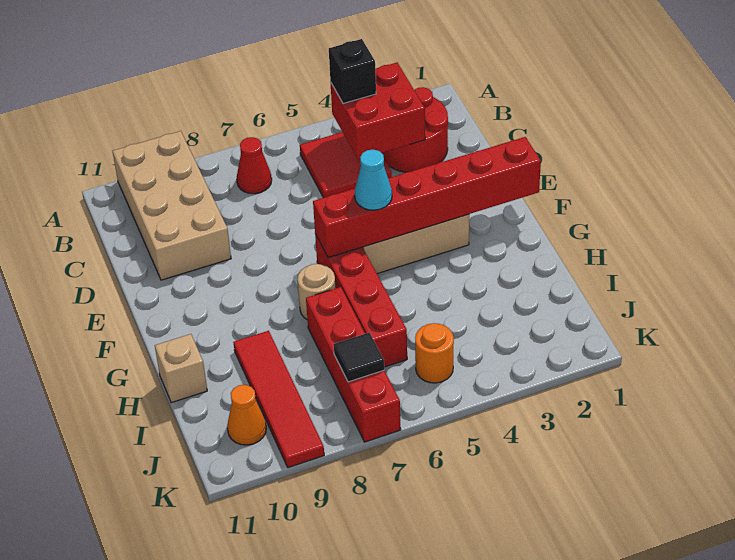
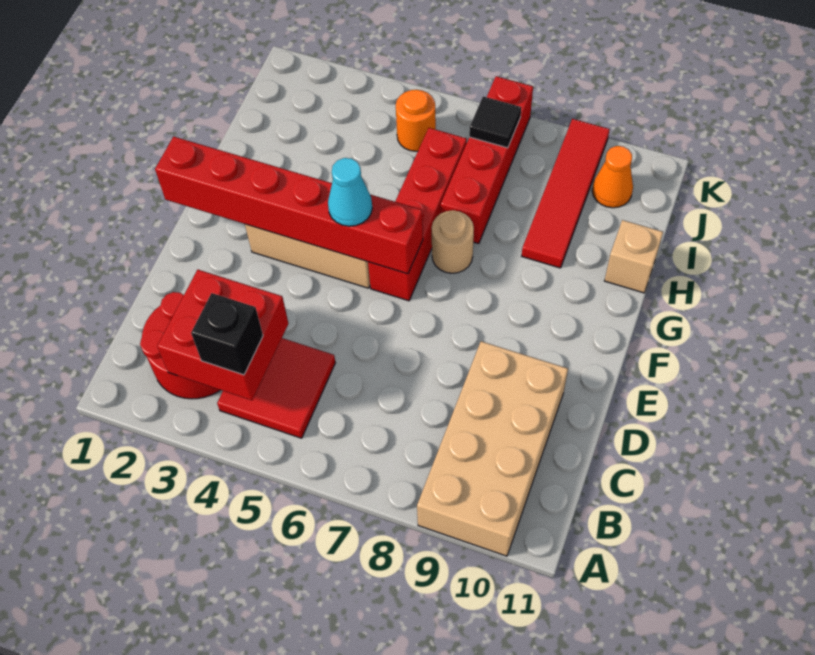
red cone B7 level 1 -> none

